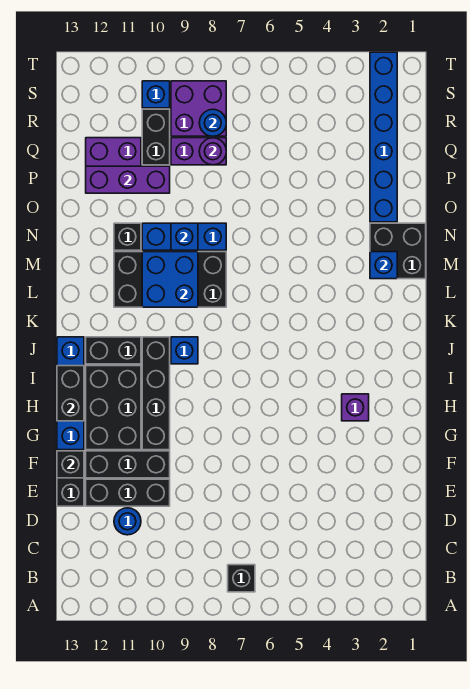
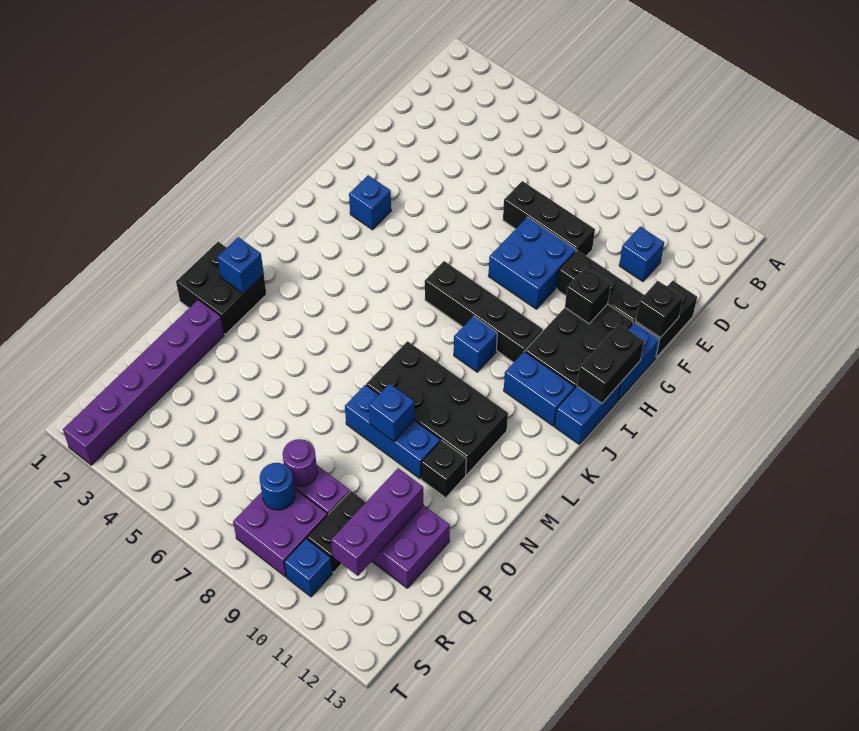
black brick B7 level 1 -> black brick G11 level 2
blue round brick D11 level 1 -> blue brick D11 level 1
black brick E10:E12 level 1 -> black brick E7:E9 level 1
black brick G10:J10 level 1 -> black brick I7:I10 level 1
purple brick H3 level 1 -> blue brick H3 level 1
black brick J11:J12 level 1 -> blue brick J11:J12 level 1
blue brick L9:M10 level 2 -> blue brick F8:G9 level 1
blue brick O2:T2 level 1 -> purple brick O2:T2 level 1
purple brick P10:P12 level 2 -> purple brick P11:R11 level 2

